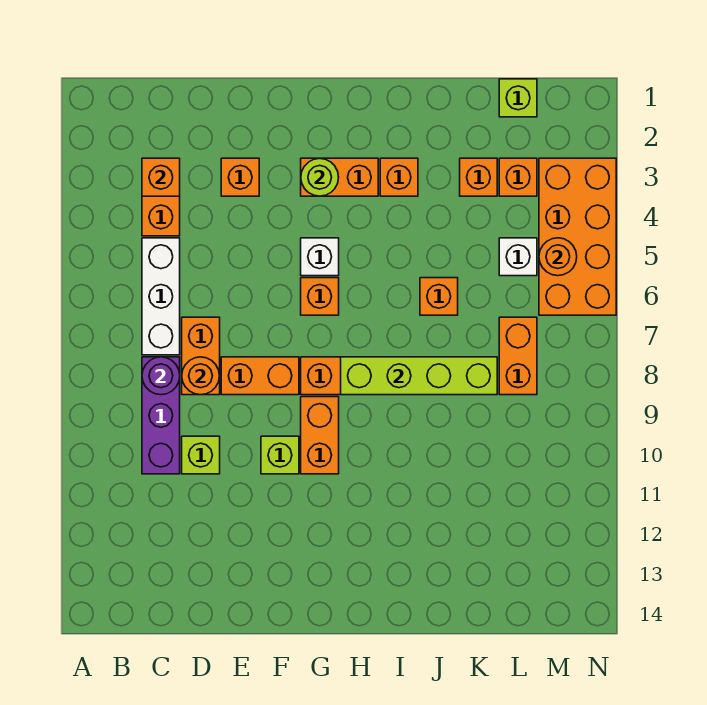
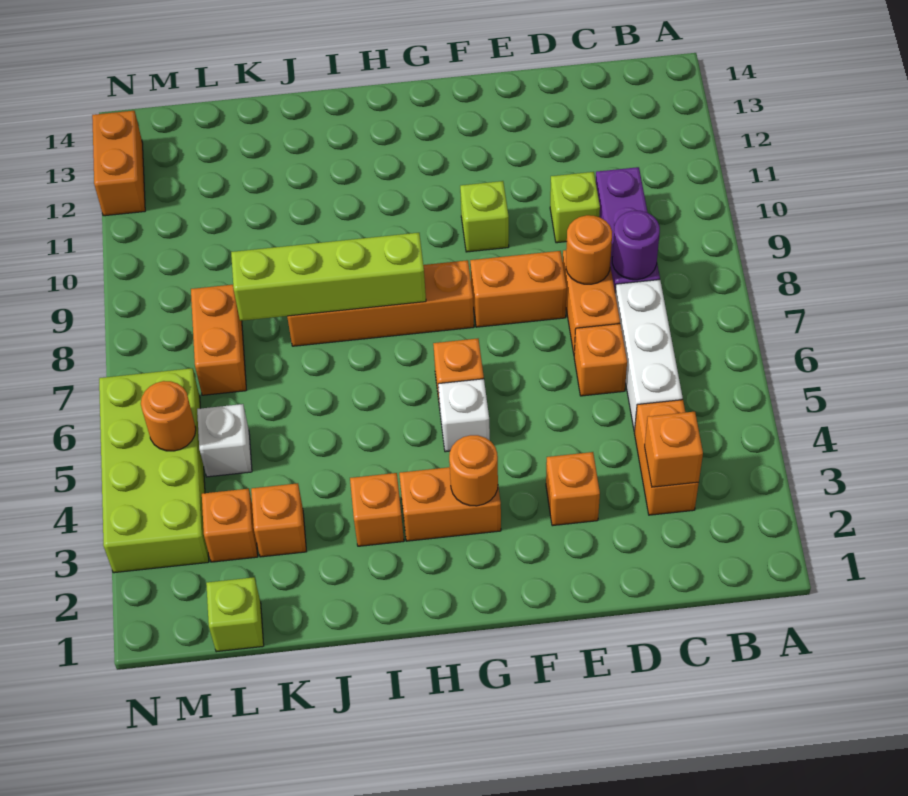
lime round brick G3 level 2 -> orange round brick G3 level 2
orange brick G9:G10 level 1 -> orange brick N12:N13 level 1
orange brick J6 level 1 -> orange brick D6 level 1
orange brick M3:N6 level 1 -> lime brick M3:N6 level 1

